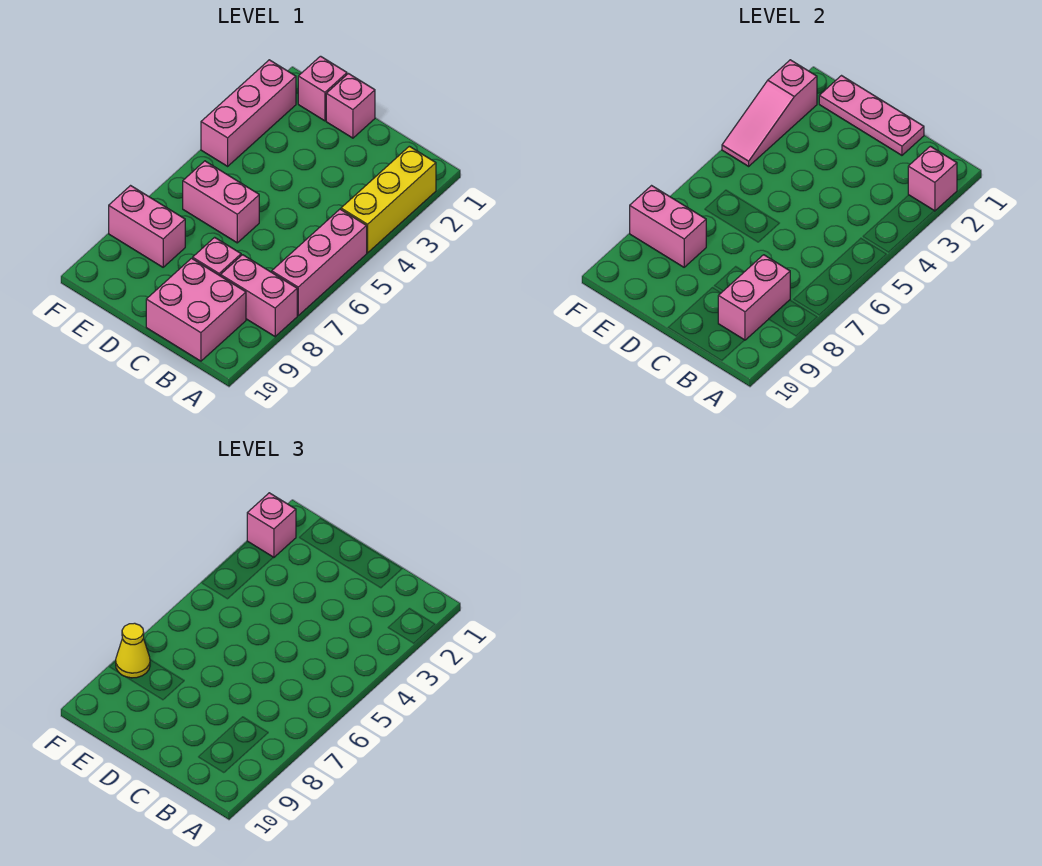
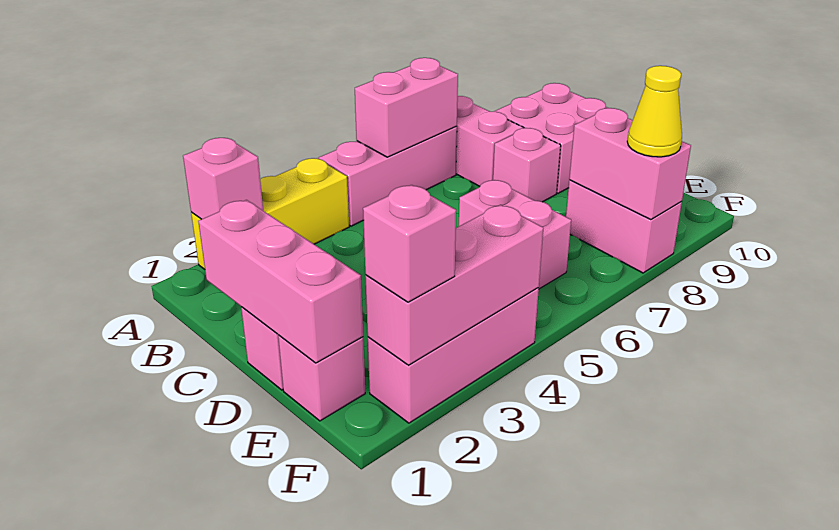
pink brick B8:B9 level 2 -> pink brick A6:A7 level 2
pink plate C1:E1 level 2 -> pink brick C1:E1 level 2
pink slope F2:F4 level 2 top 2 -> pink brick F2:F4 level 2

